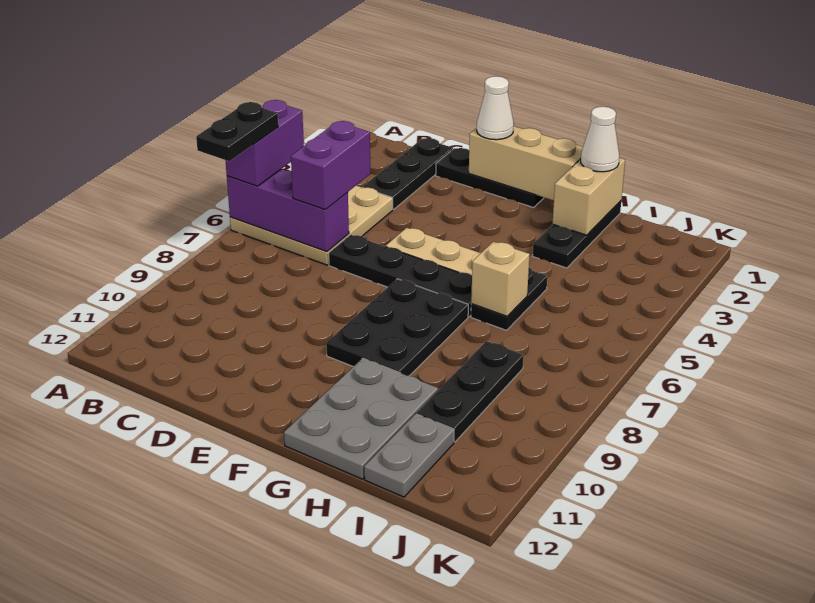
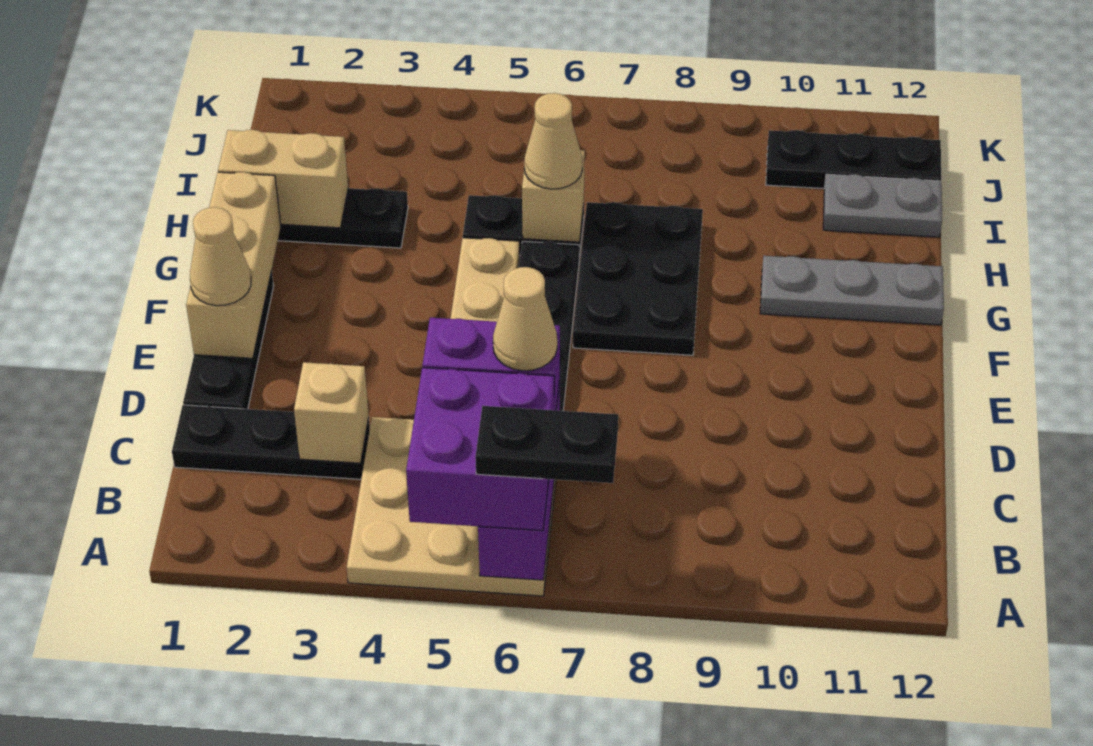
purple brick A5:A6 level 3 -> purple brick A5:B6 level 3
none -> tan brick C3 level 2
none -> tan cone C6 level 4
white cone E1 level 3 -> tan cone E1 level 3
black plate F7:G9 level 1 -> black plate F7:H8 level 1
grey plate G10:H12 level 1 -> grey plate G10:G12 level 1
white cone H1 level 3 -> none
none -> tan cone H6 level 3
black plate I8:I10 level 1 -> black plate J10:J12 level 1

